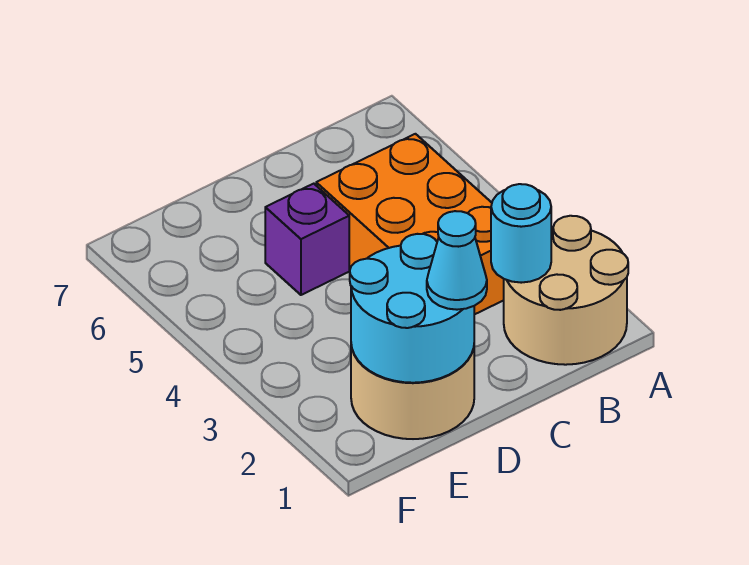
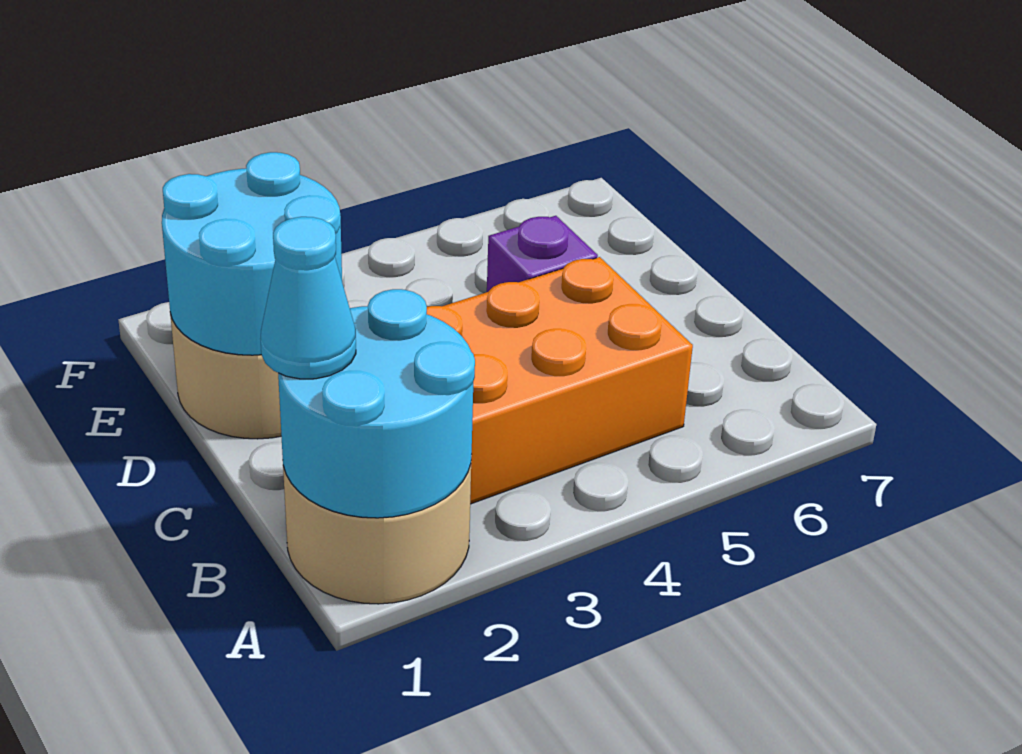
cyan round brick B2 level 2 -> cyan round brick A1:B2 level 2
cyan cone D1 level 3 -> cyan cone B1 level 3

